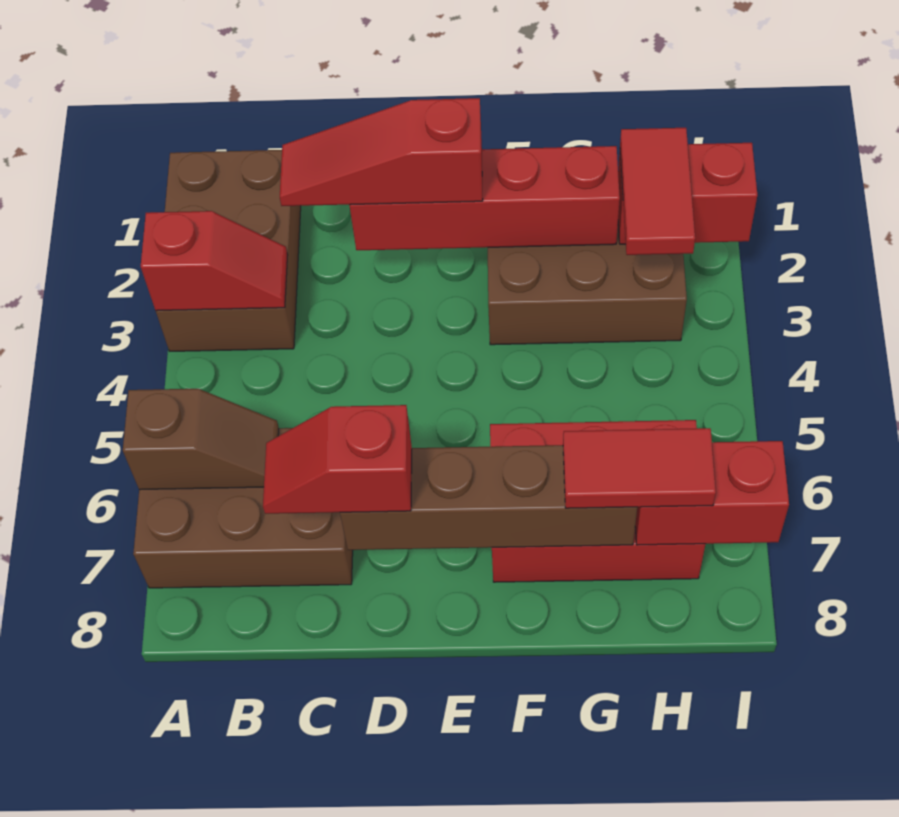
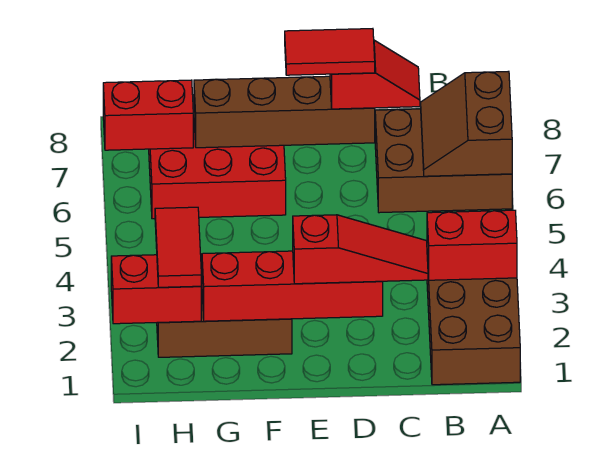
red slope A3:B3 level 2 top A -> red brick A3:B3 level 2
brown slope A6:B6 level 2 top A -> brown slope A6:B7 level 2 top A
red tile G7:H7 level 3 -> red tile D7:E7 level 4

